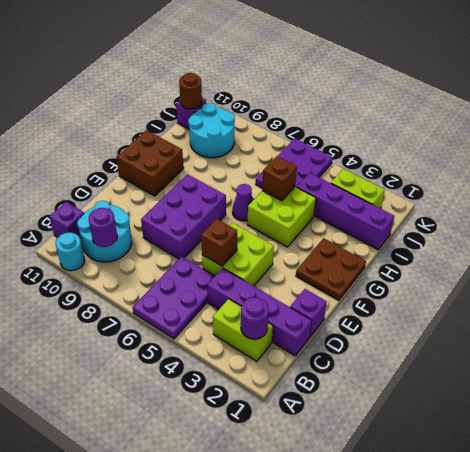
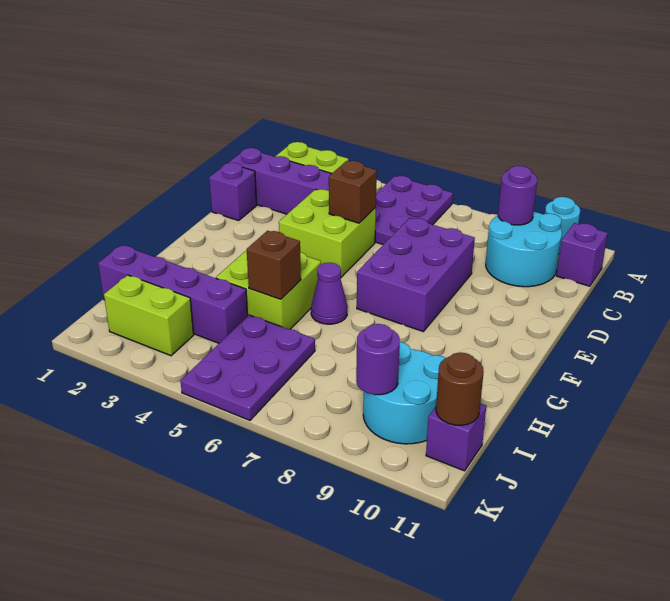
purple round brick B2 level 2 -> purple round brick J9 level 2
brown plate F1:G2 level 1 -> none
brown brick F10:G11 level 1 -> none

